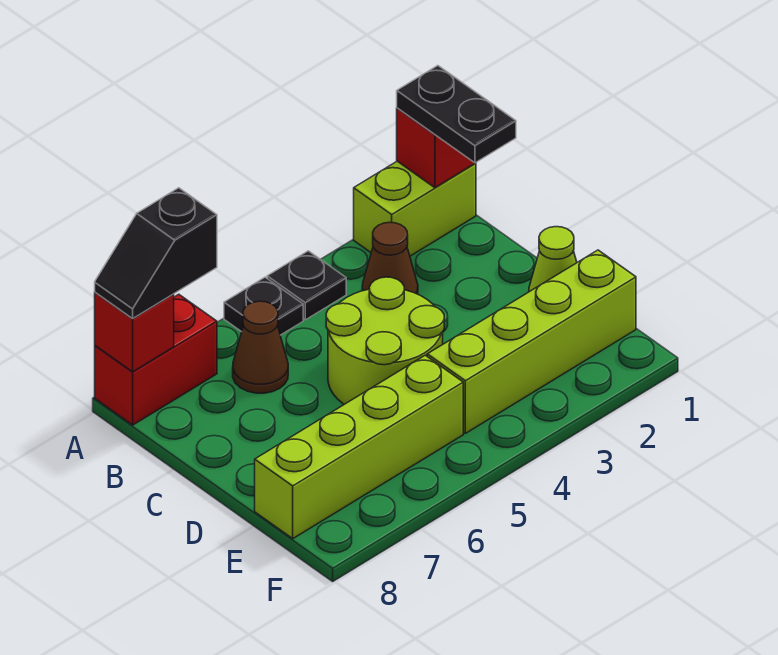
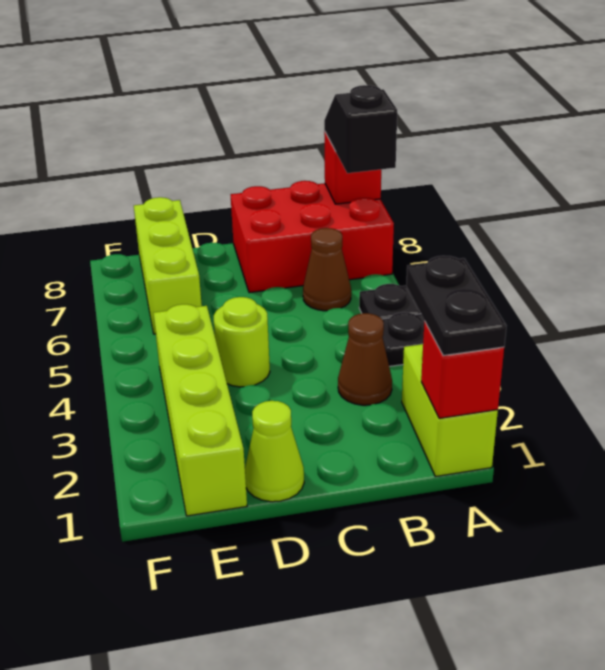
black plate A1:B1 level 3 -> black plate A1:A2 level 3
red brick A7:A8 level 1 -> red brick A7:C8 level 1
lime round brick C4:D5 level 1 -> lime round brick D4 level 1
lime brick E5:E8 level 1 -> lime brick E6:E8 level 1

